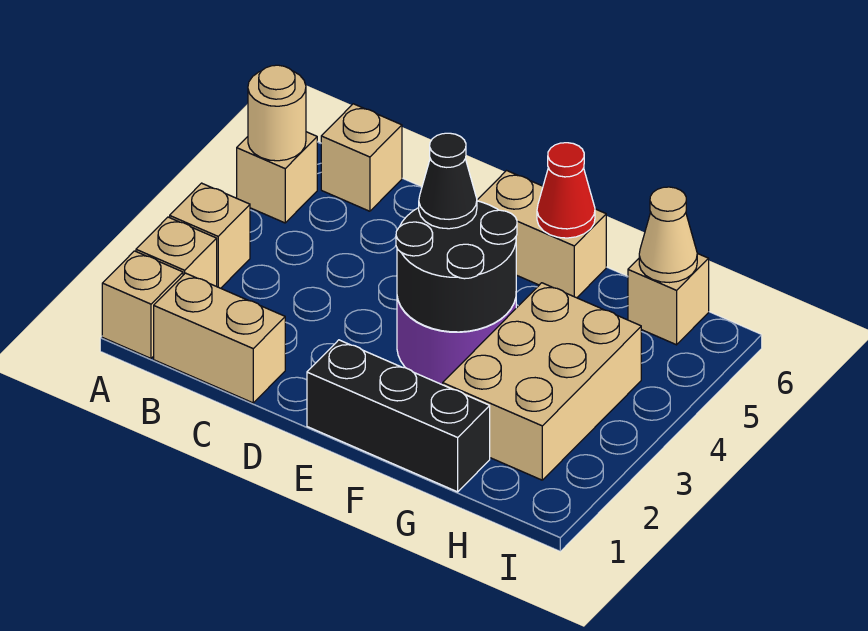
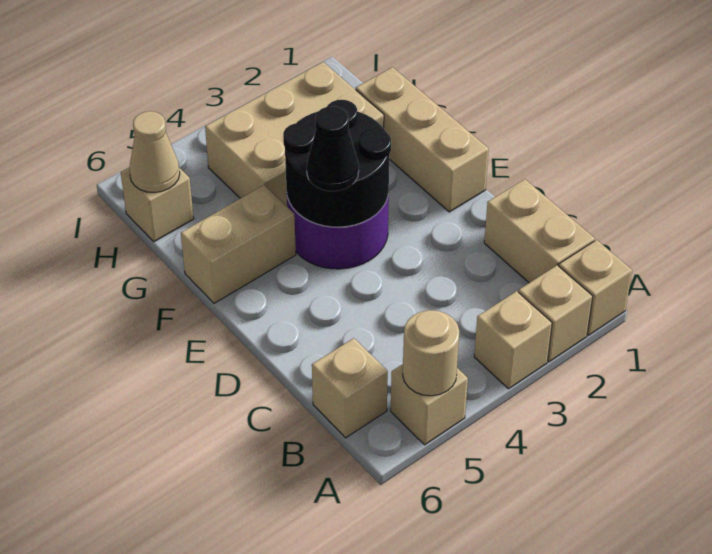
black brick E1:G1 level 1 -> tan brick E1:G1 level 1
tan brick E6:F6 level 1 -> tan brick F5:F6 level 1
red cone F6 level 2 -> none

